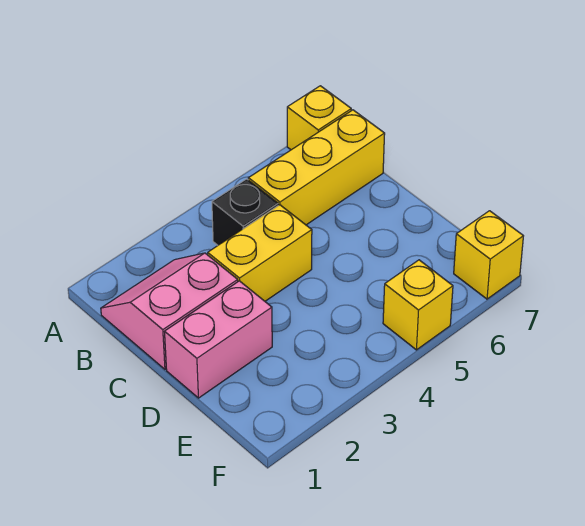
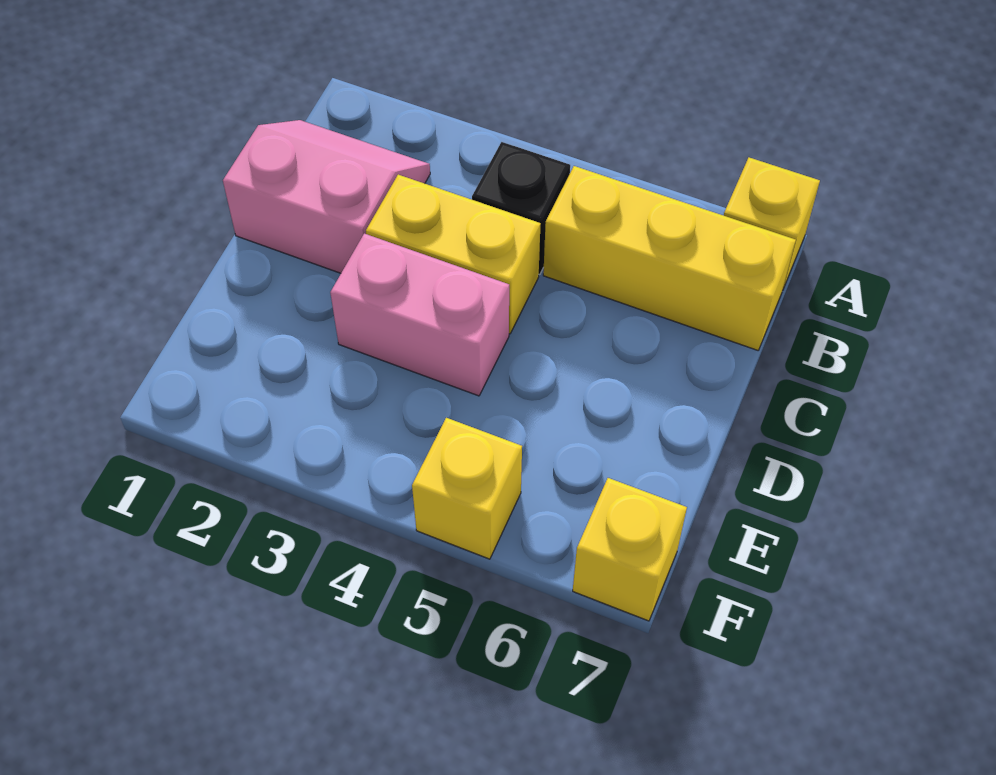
pink brick D1:D2 level 1 -> pink brick D3:D4 level 1

